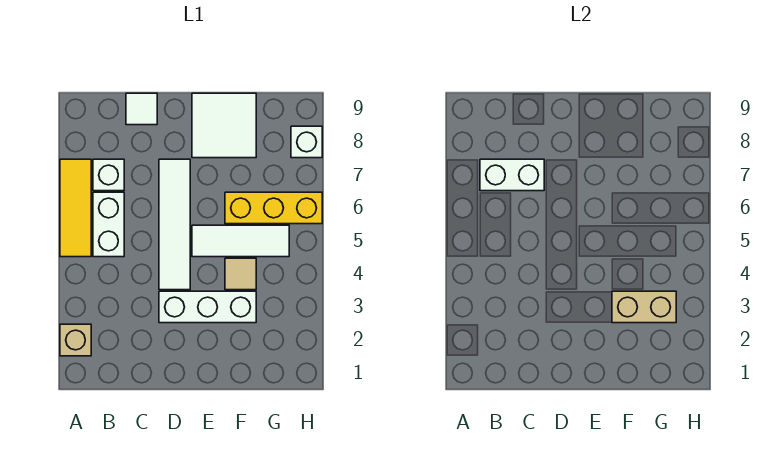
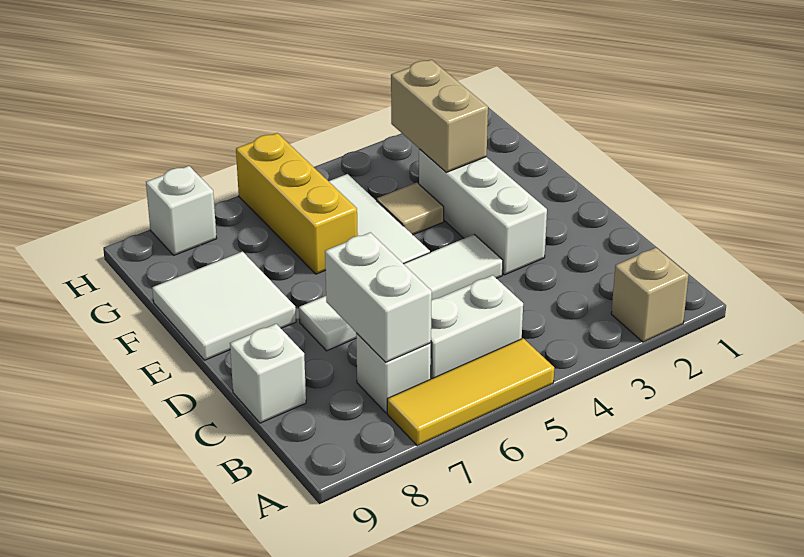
white tile C9 level 1 -> white brick C9 level 1

